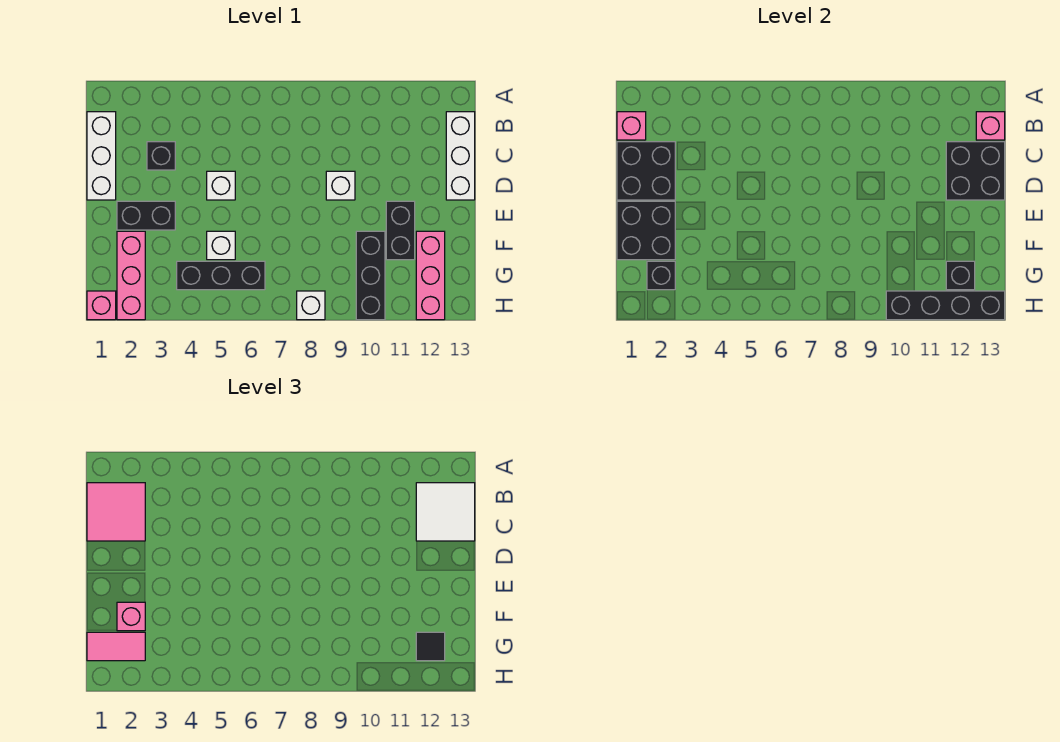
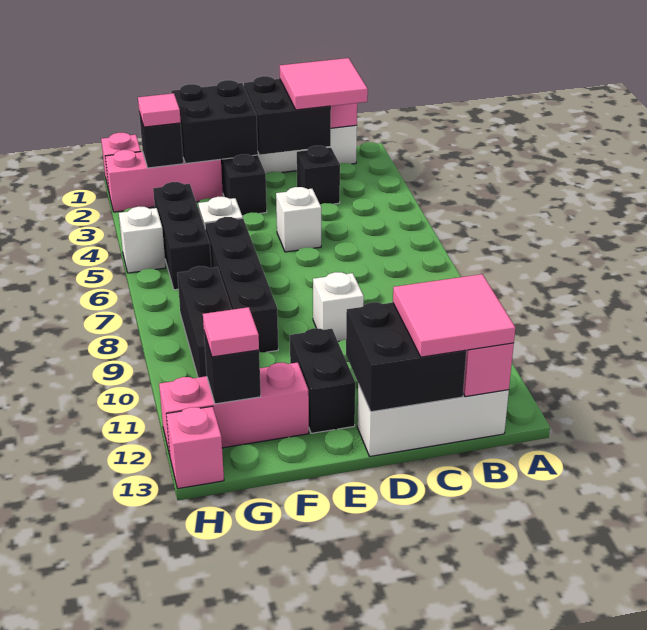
white tile B12:C13 level 3 -> pink tile B12:C13 level 3
black brick E11:F11 level 1 -> black brick E11:E12 level 1
pink brick F2 level 3 -> pink brick H13 level 1
black brick F10:H10 level 1 -> black brick G8:G10 level 1
pink tile G1:G2 level 3 -> pink tile G2 level 3
black tile G12 level 3 -> pink tile G12 level 3
white brick H8 level 1 -> white brick H5 level 1
black brick H10:H13 level 2 -> black brick F6:F9 level 1

